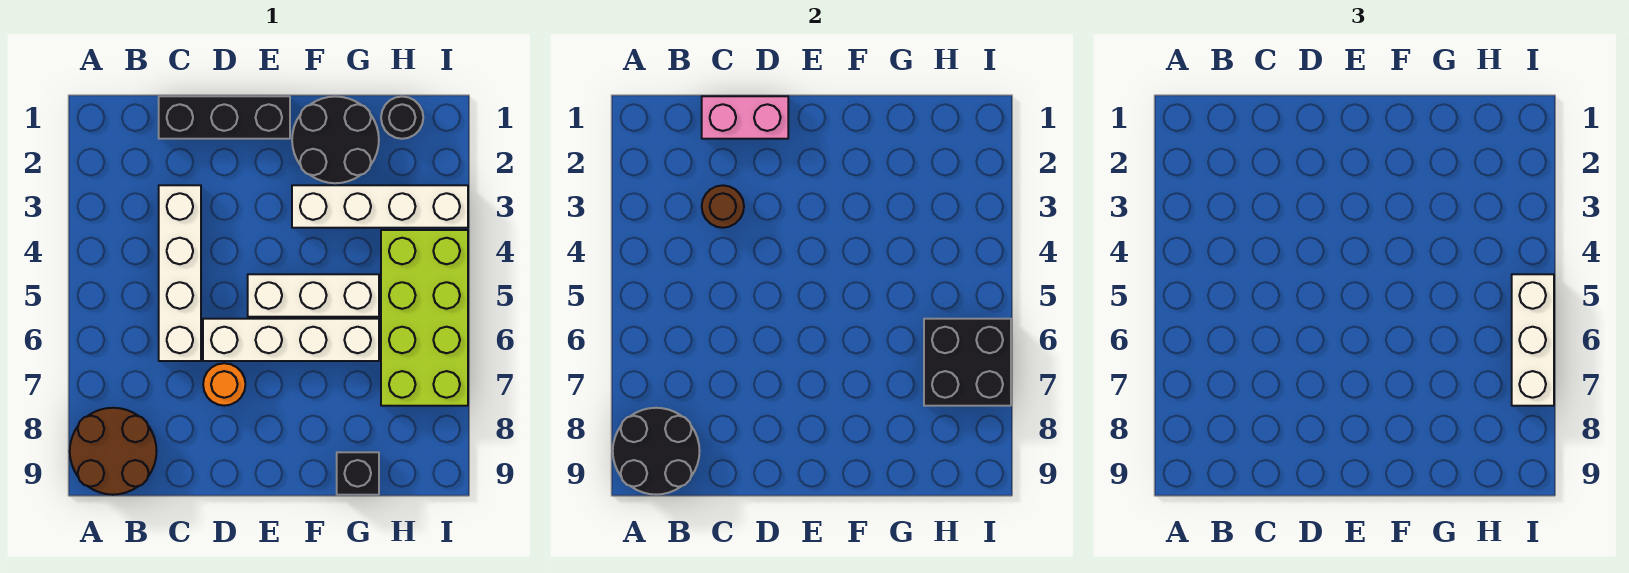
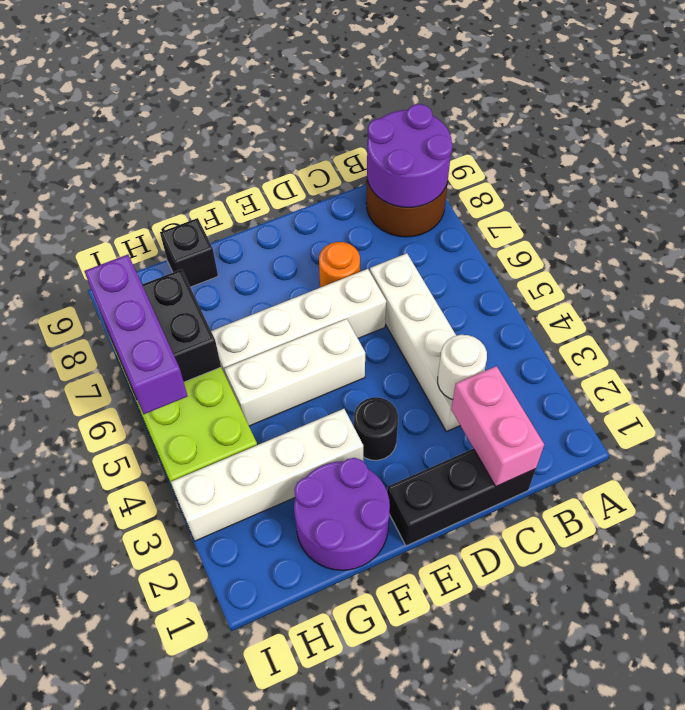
black round brick A8:B9 level 2 -> purple round brick A8:B9 level 2
pink brick C1:D1 level 2 -> pink brick C1:C2 level 2
brown round brick C3 level 2 -> white round brick C3 level 2
black round brick F1:G2 level 1 -> purple round brick F1:G2 level 1
black round brick H1 level 1 -> black round brick E3 level 1
white brick I5:I7 level 3 -> purple brick I5:I7 level 3

